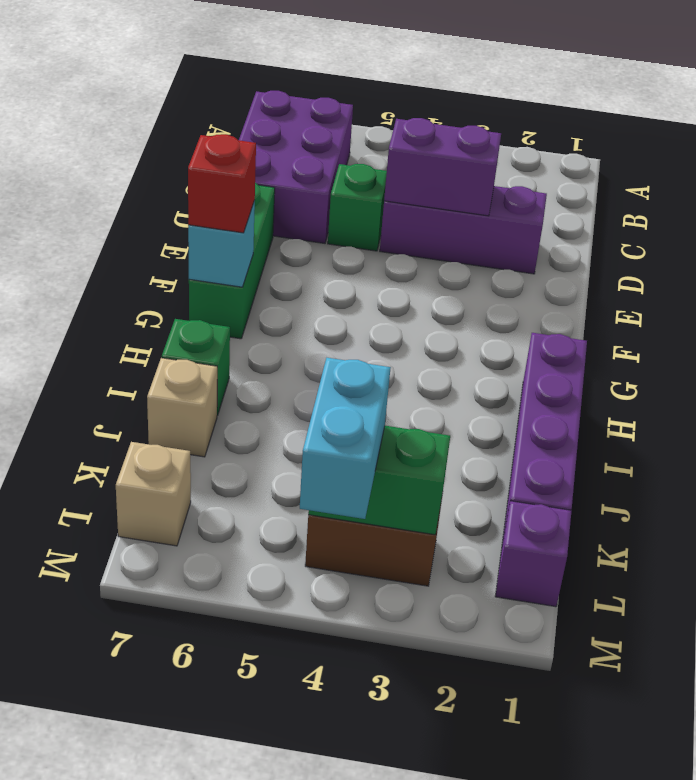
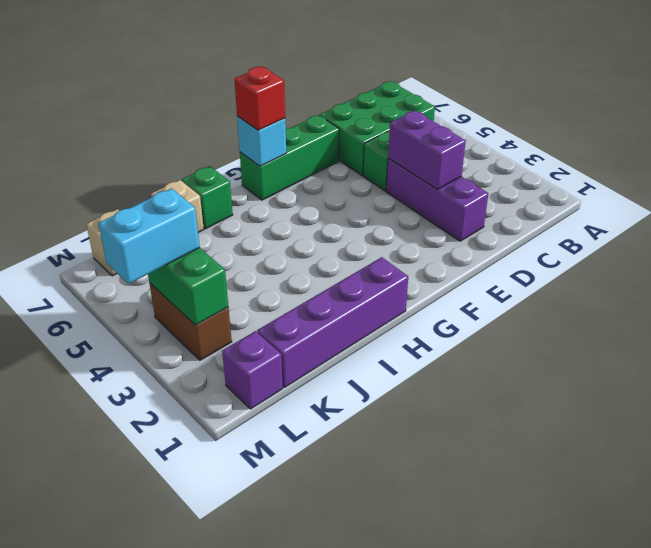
purple brick B6:D7 level 1 -> green brick B6:D7 level 1

